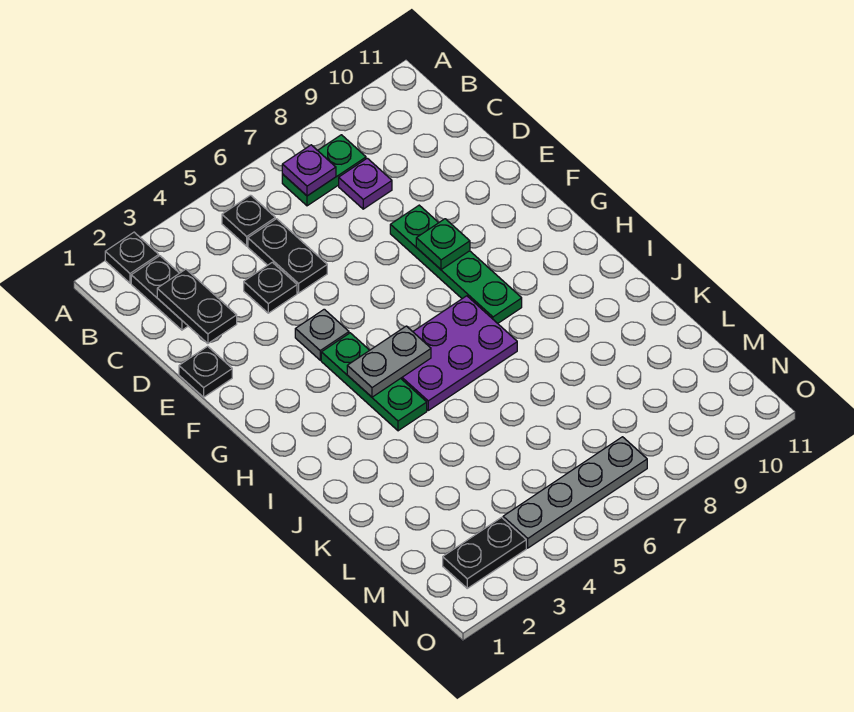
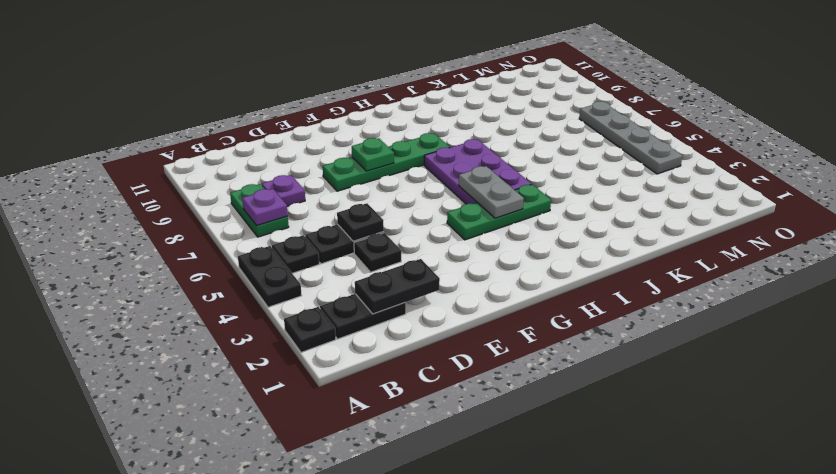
black plate E1 level 1 -> black plate D5 level 2
grey plate F4 level 1 -> none
black plate N2:N3 level 1 -> black plate A4:A5 level 1

